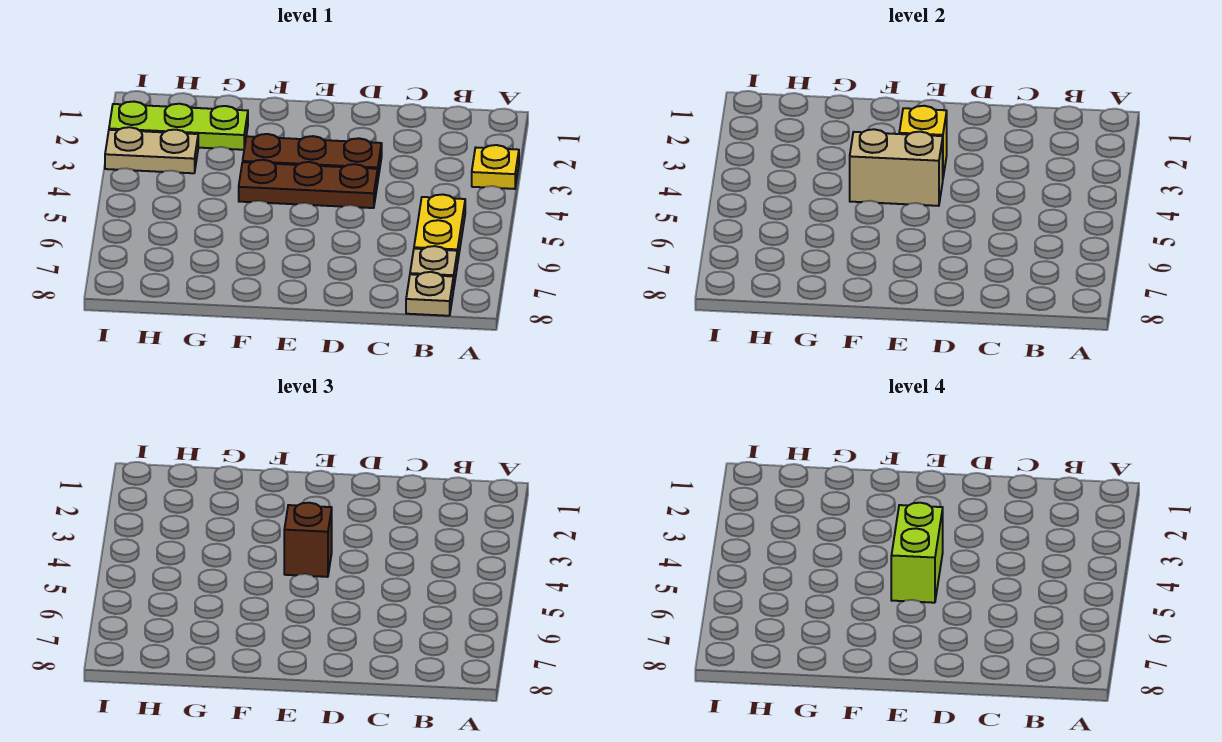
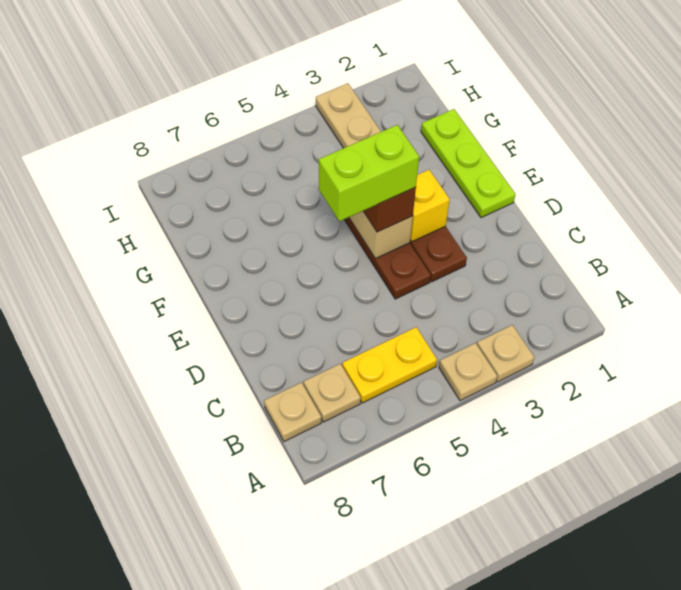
yellow plate A3 level 1 -> tan plate A3 level 1
none -> tan plate A4 level 1
lime plate G2:I2 level 1 -> lime plate E1:G1 level 1

